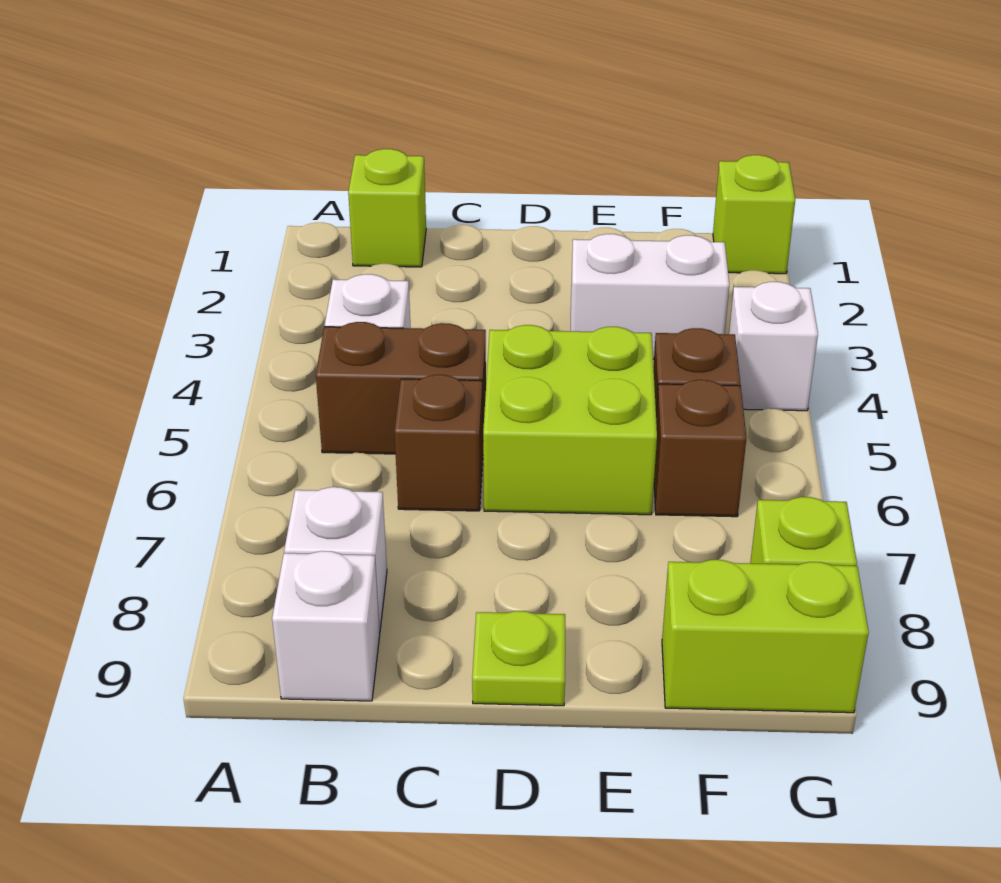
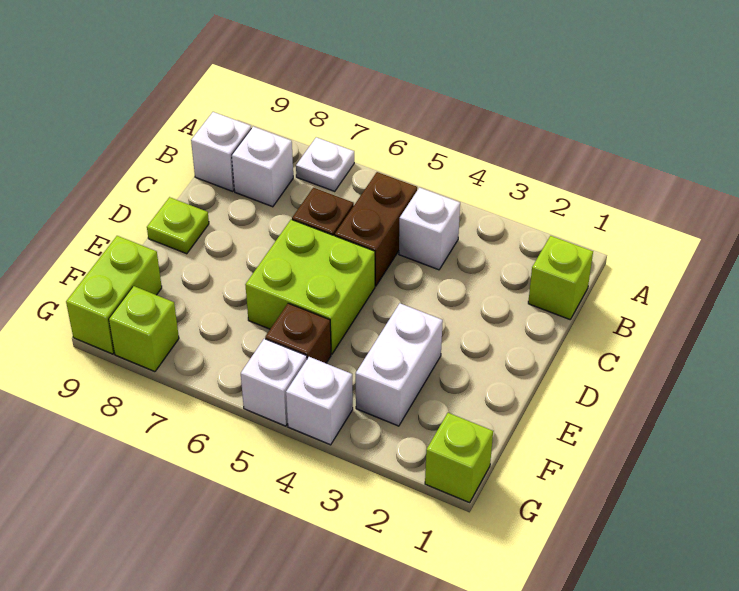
none -> white plate A7 level 1
brown brick F6 level 1 -> none
none -> white brick G5 level 1

